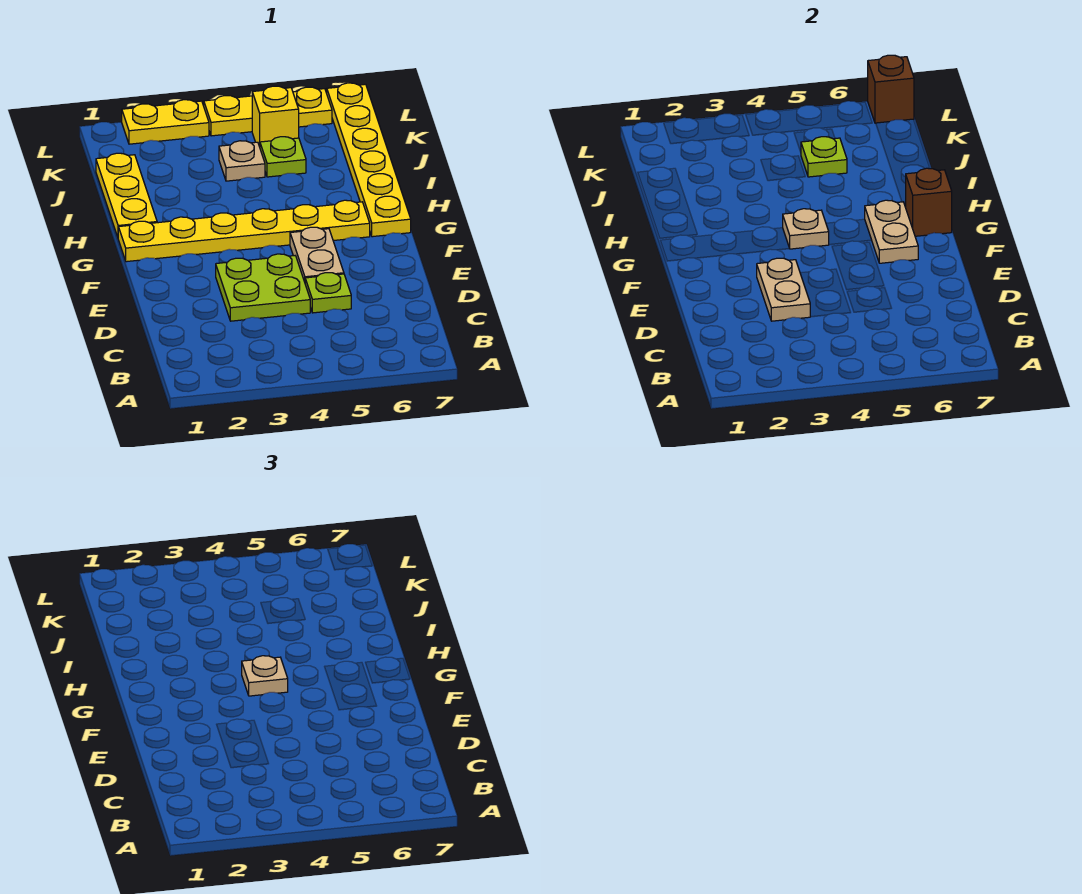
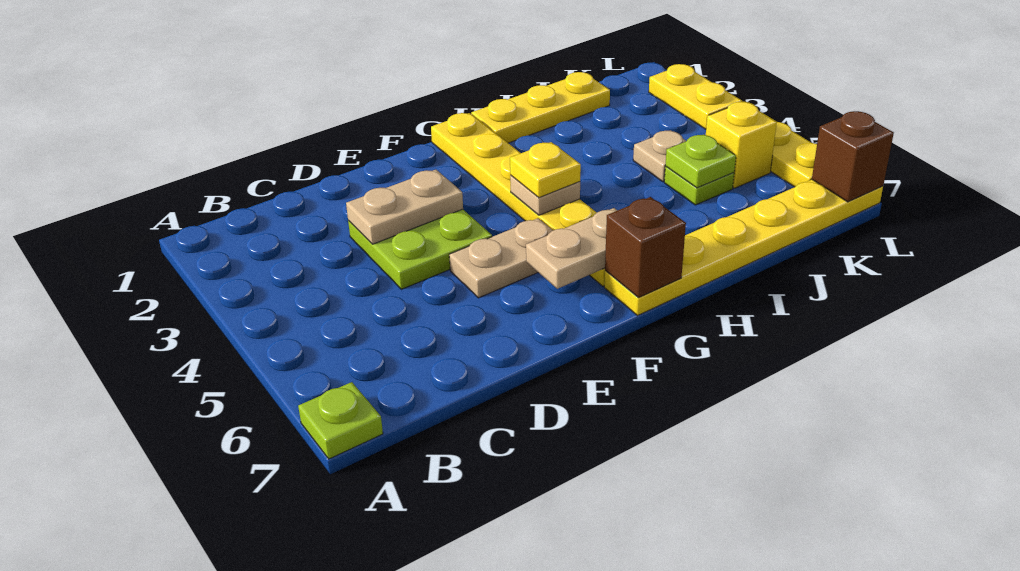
lime plate D5 level 1 -> lime plate A7 level 1
tan plate G4 level 3 -> yellow plate G4 level 3

